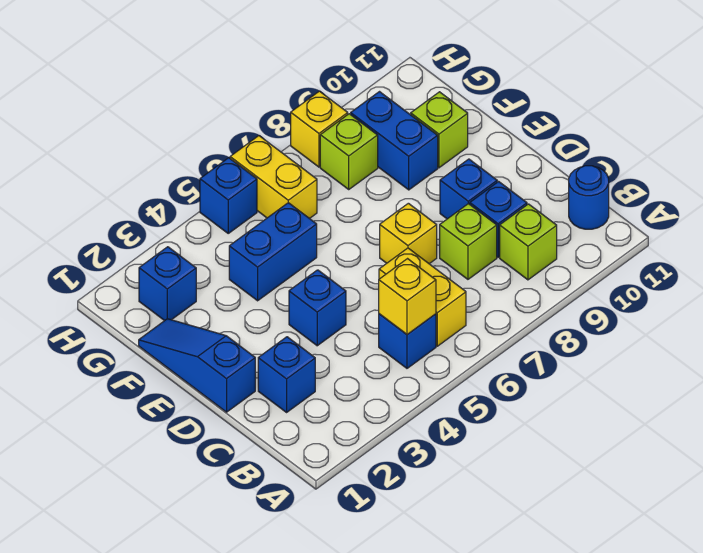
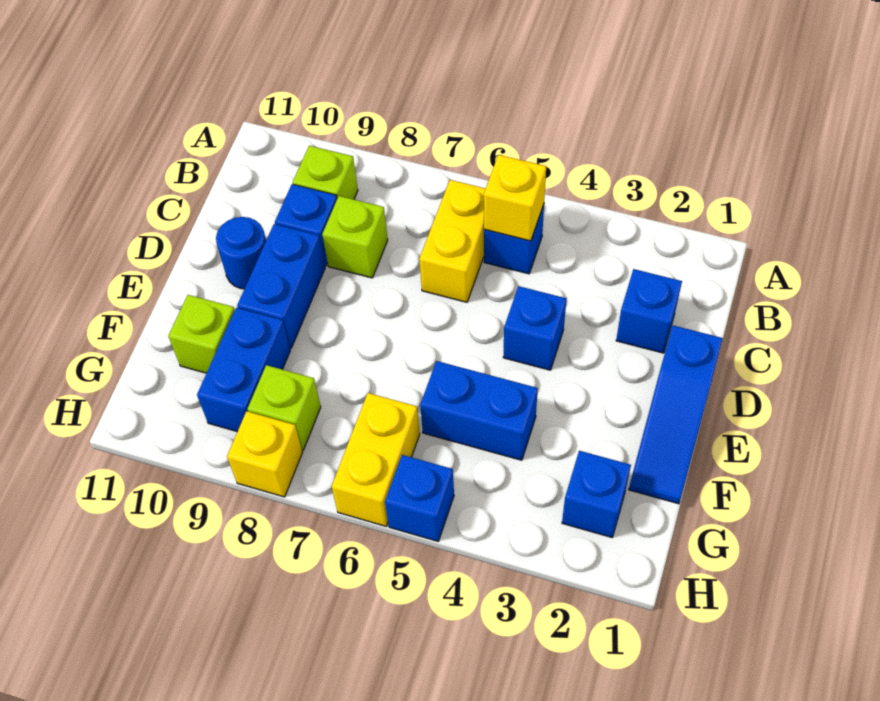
blue round brick B11 level 1 -> blue round brick D10 level 1
yellow brick D7 level 1 -> none
blue brick D9 level 1 -> blue brick D9:E9 level 1

